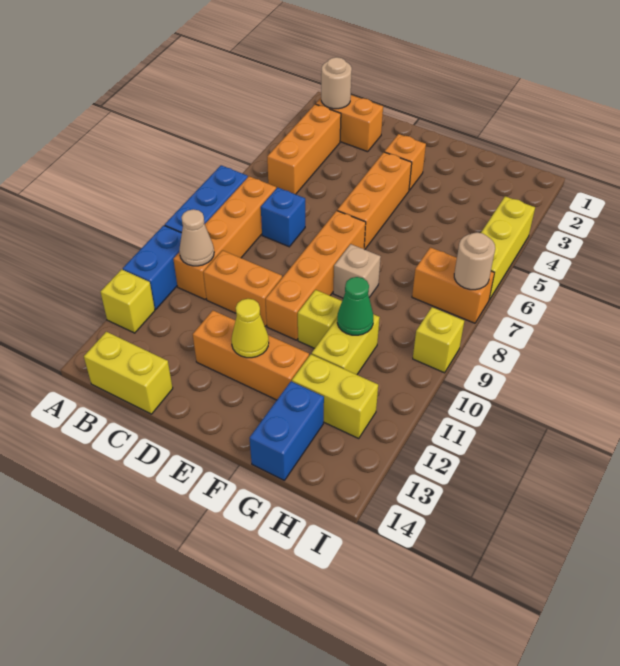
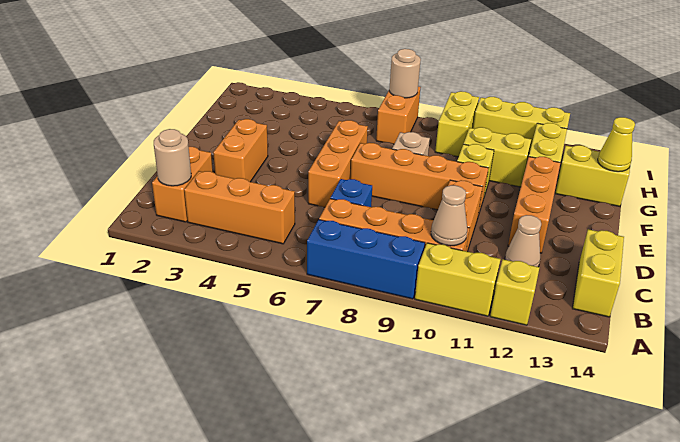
blue brick A10:A11 level 1 -> yellow brick A10:A11 level 1
none -> tan cone C12 level 1
orange brick E3 level 1 -> orange brick D3:E3 level 1
orange brick E4:E6 level 1 -> orange brick D6:F6 level 1
yellow cone E12 level 2 -> yellow cone G14 level 2
green cone G10 level 2 -> none
blue brick G13:G14 level 1 -> yellow brick G13:G14 level 1
yellow brick I4:I6 level 1 -> yellow brick I10:I12 level 1
yellow brick I9 level 1 -> yellow brick H9:I9 level 1

